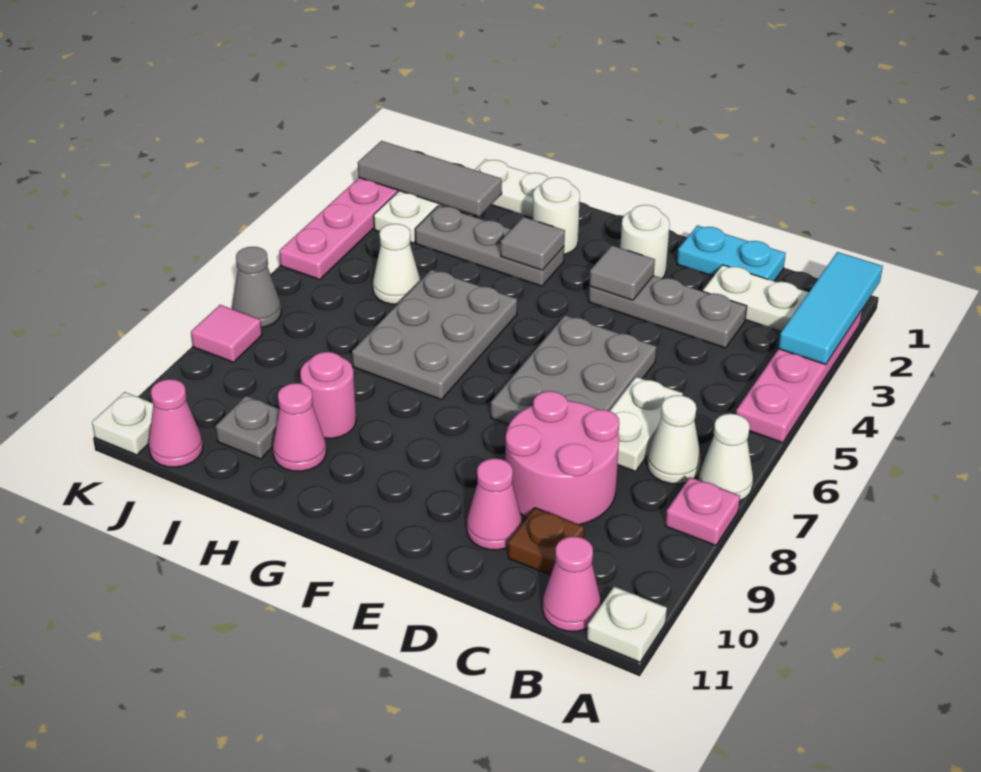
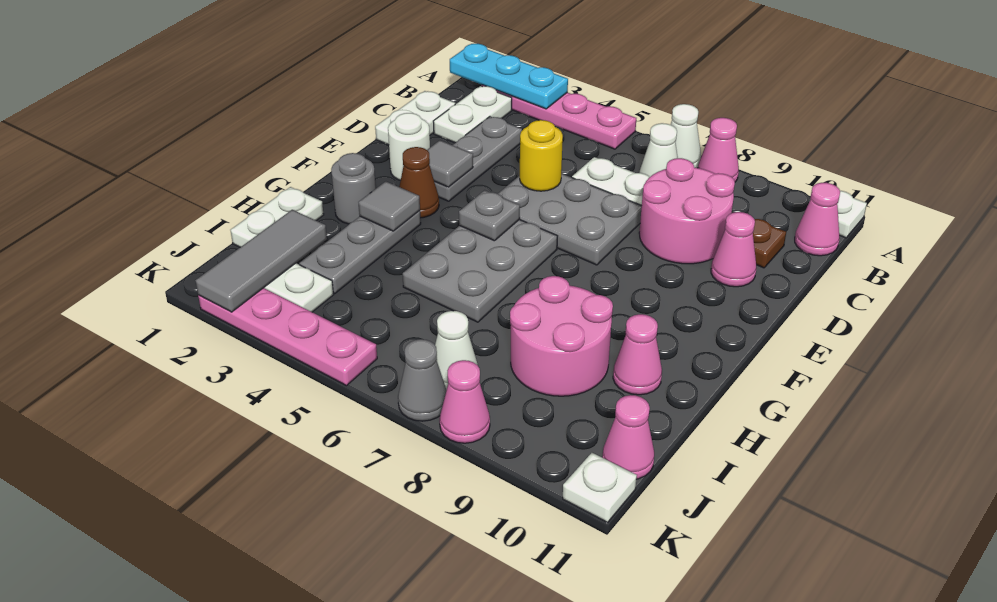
cyan tile A1:A3 level 2 -> cyan plate A1:A3 level 2
pink plate A8 level 1 -> pink cone A8 level 1
cyan plate C1:D1 level 1 -> white plate C1:D1 level 1
none -> yellow round brick D5 level 2
none -> brown cone F3 level 1
white round brick G2 level 1 -> grey round brick G2 level 1
grey plate G5:H7 level 1 -> grey plate F5:H6 level 1
pink round brick H9 level 1 -> pink round brick H8:I9 level 1
white cone I5 level 1 -> white cone J7 level 1
grey plate I10 level 1 -> grey plate F5 level 2
pink tile K8 level 1 -> pink cone K8 level 1

